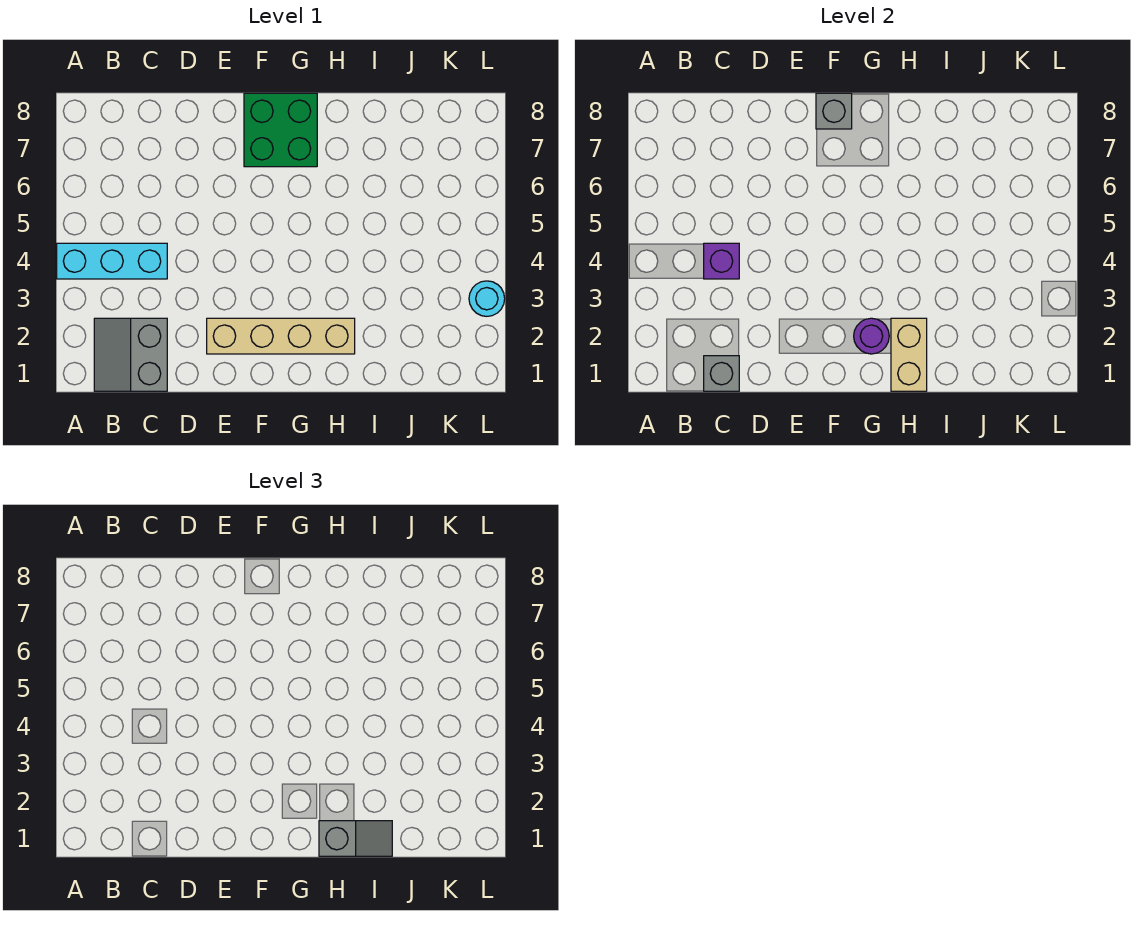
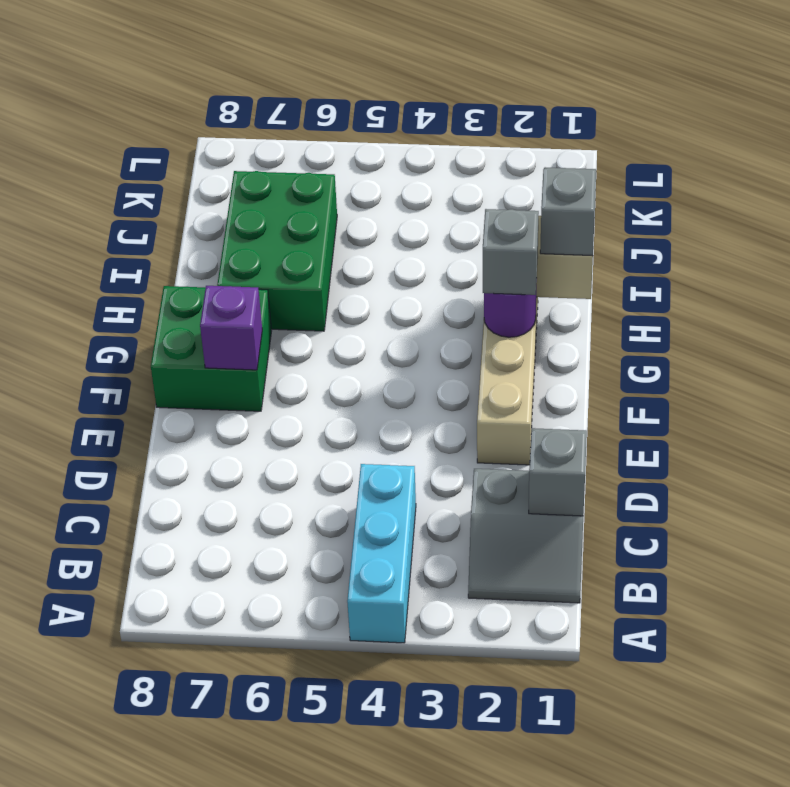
purple brick C4 level 2 -> purple brick F7 level 2
grey brick F8 level 2 -> grey brick G2 level 3
none -> green brick H6:J7 level 1
cyan round brick L3 level 1 -> none

